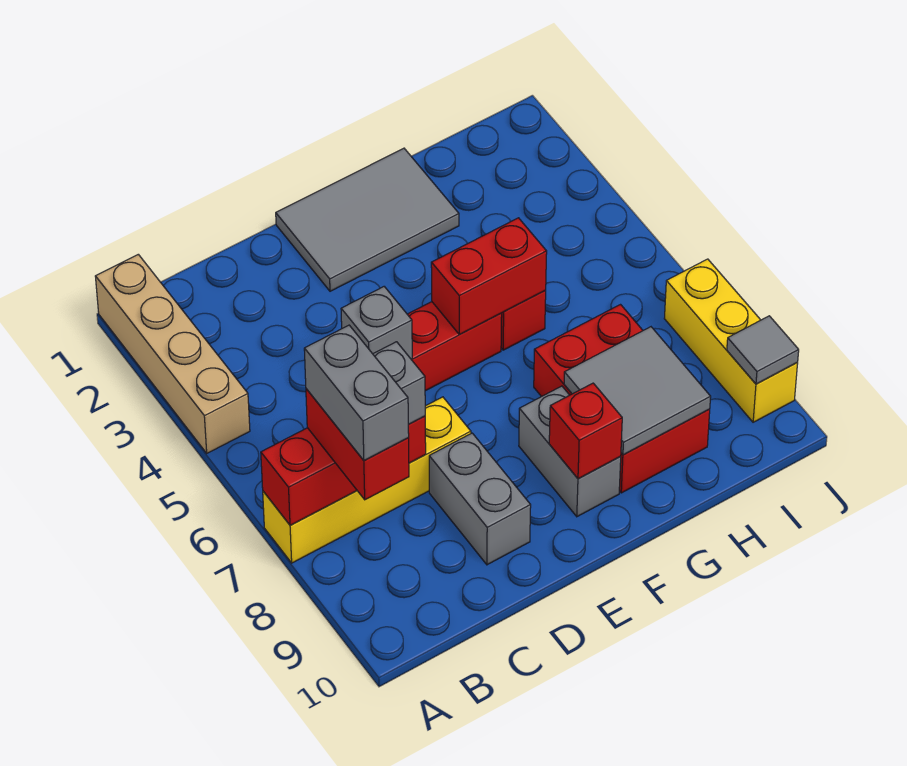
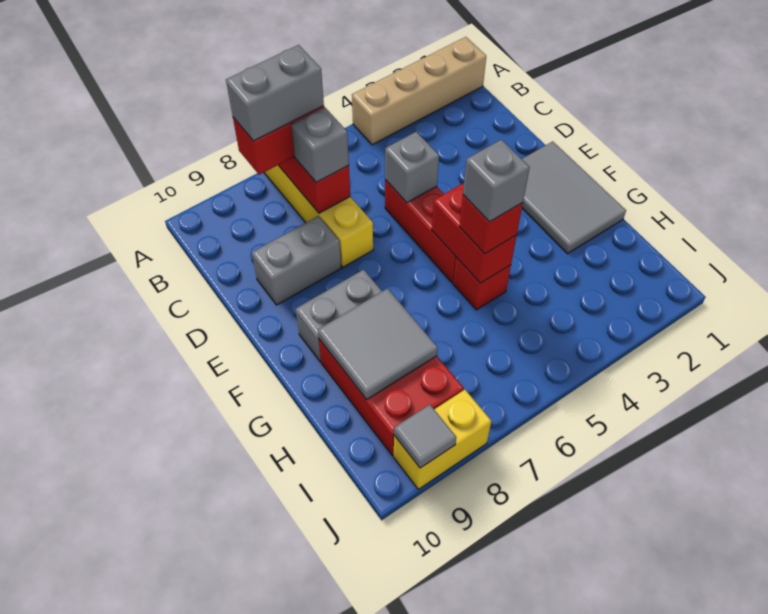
red brick F9 level 2 -> red brick G5 level 3
none -> grey brick G5 level 4
red brick G7:H9 level 1 -> red brick G8:I9 level 1
yellow brick J7:J9 level 1 -> yellow brick J8:J9 level 1

